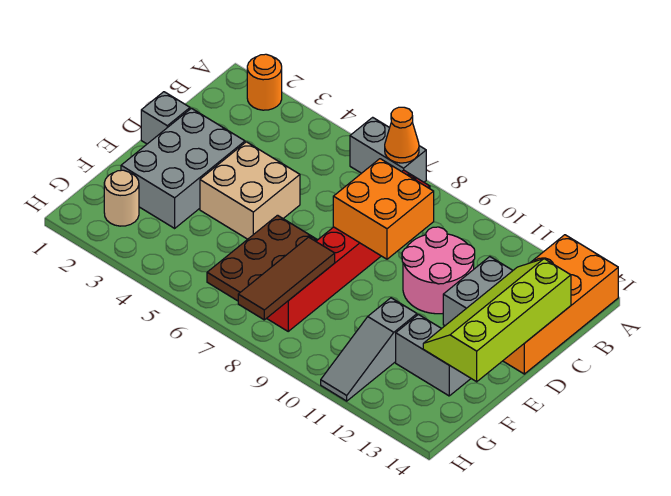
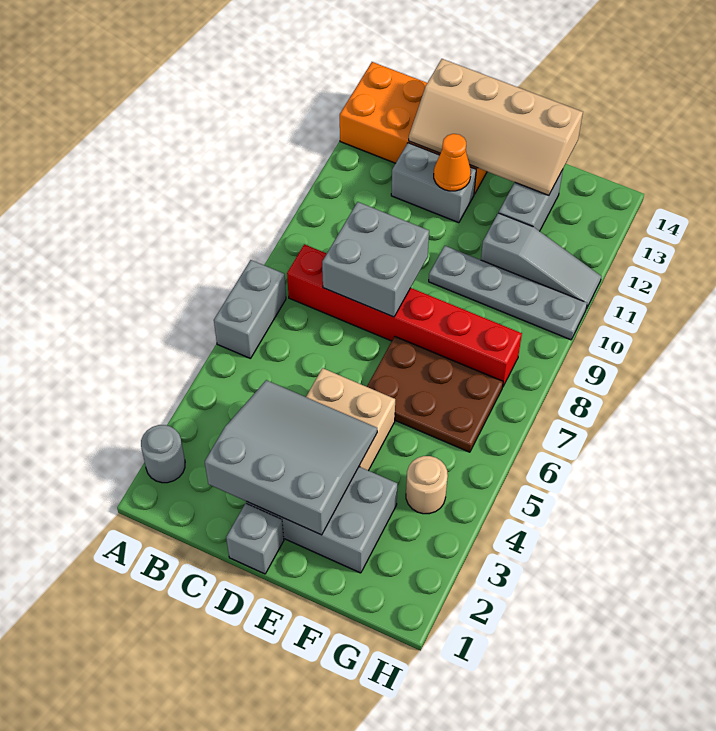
orange round brick A2 level 1 -> grey round brick A2 level 1
orange cone A7 level 2 -> orange cone D12 level 2
none -> grey slope C2:E4 level 2 top 2
orange brick C8:D9 level 2 -> grey brick C8:D9 level 2
pink round brick C10:D11 level 1 -> none
lime slope C13:F14 level 2 top 14 -> tan slope C13:F14 level 2 top 14
none -> grey plate E10:H10 level 1
brown tile F8:H8 level 2 -> none
tan round brick G2 level 1 -> tan round brick G4 level 1

